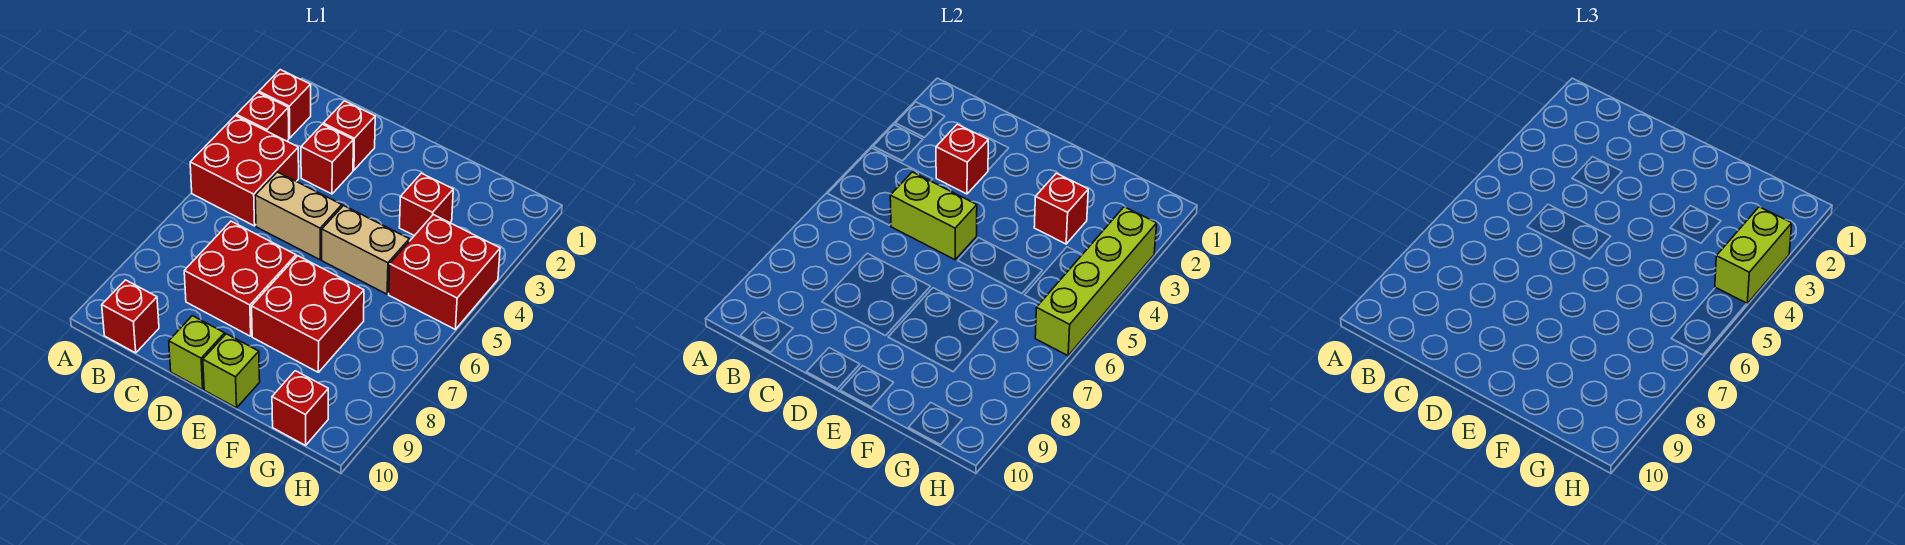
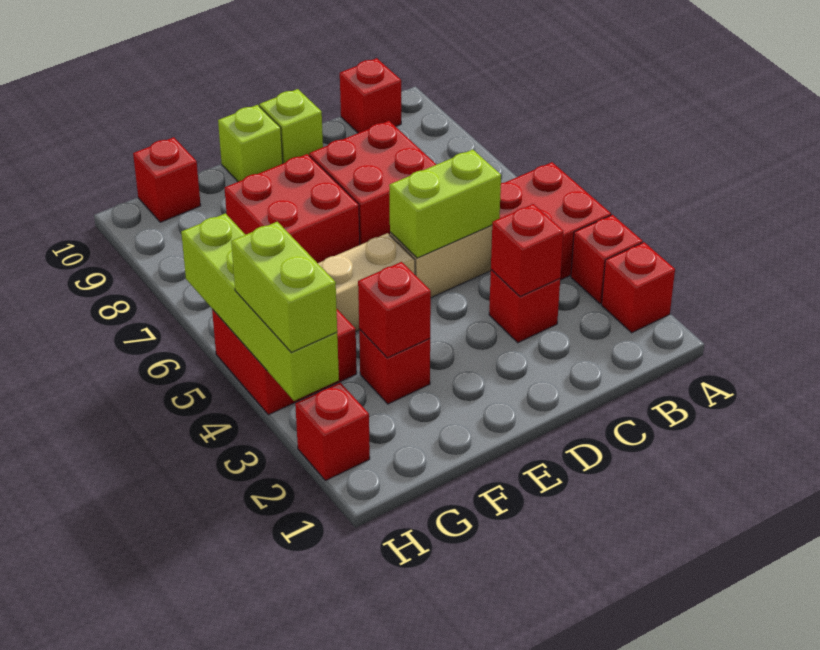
red brick C2 level 1 -> red brick H2 level 1

